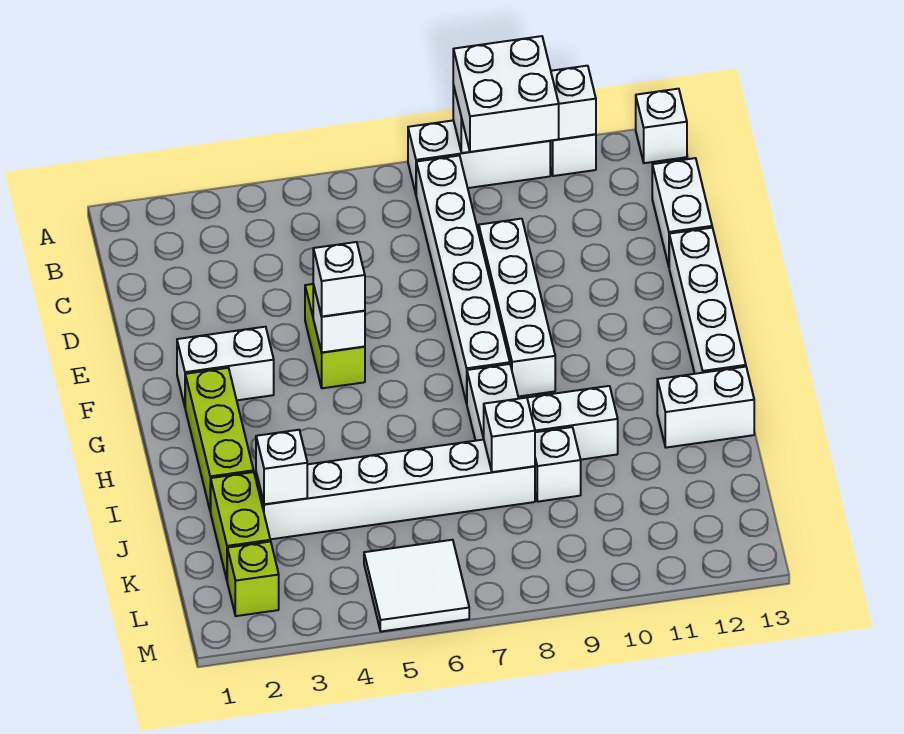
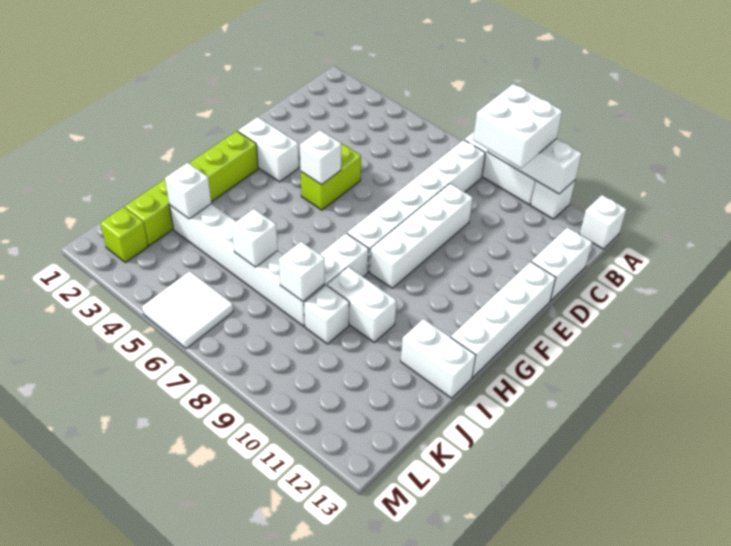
white brick F5 level 3 -> white brick J6 level 2

